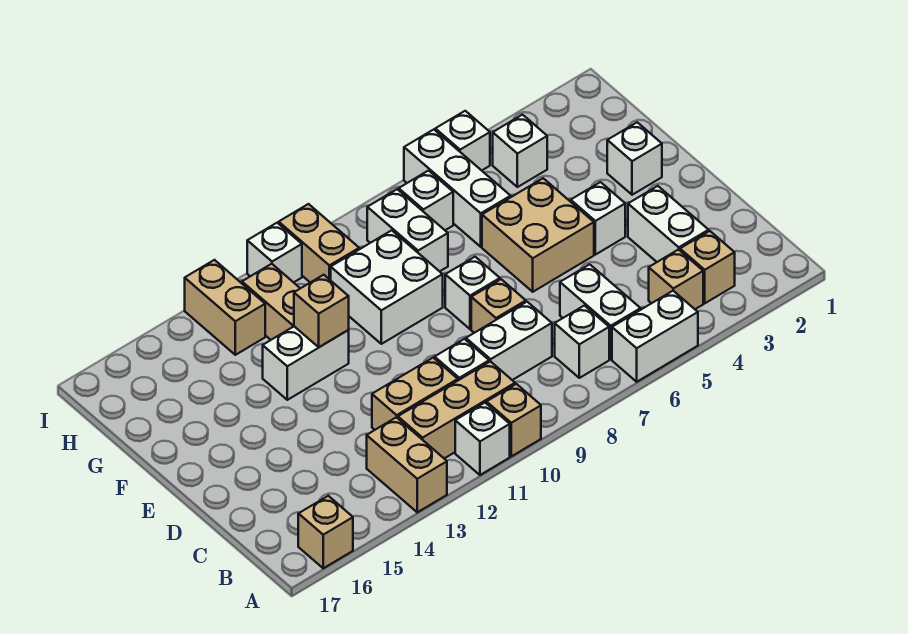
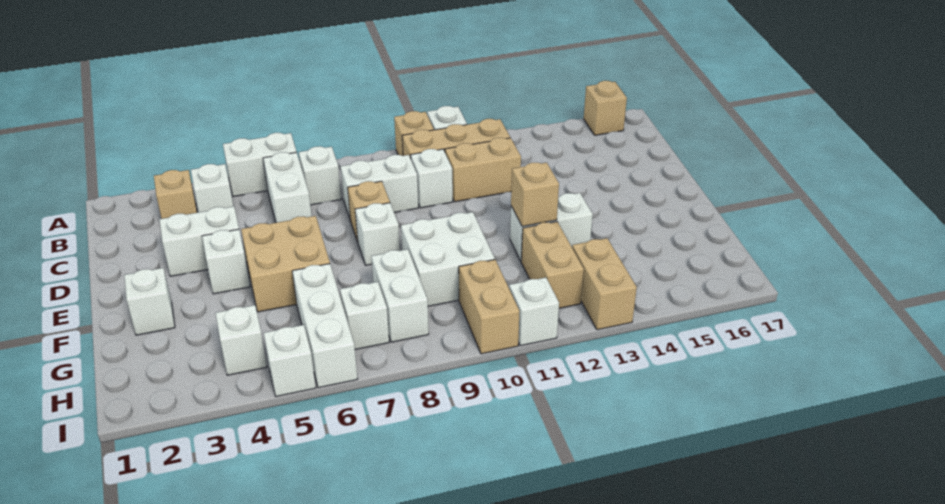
tan brick A13:B13 level 1 -> none
tan brick B4 level 1 -> white brick B4 level 1
white brick C3:D3 level 1 -> white brick D3:D4 level 1

